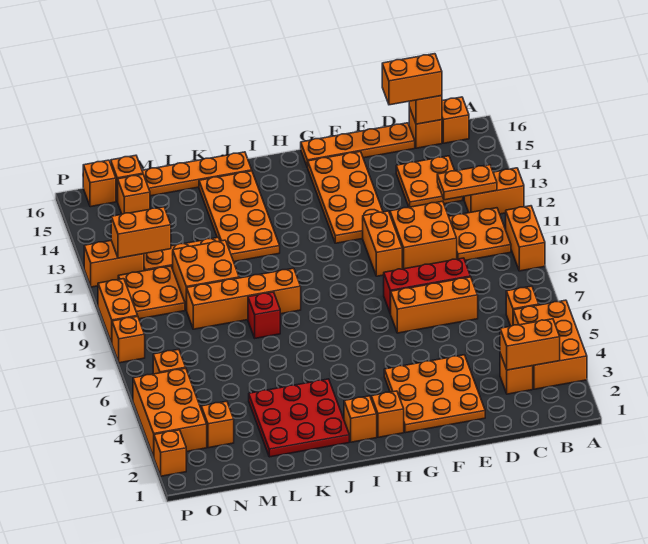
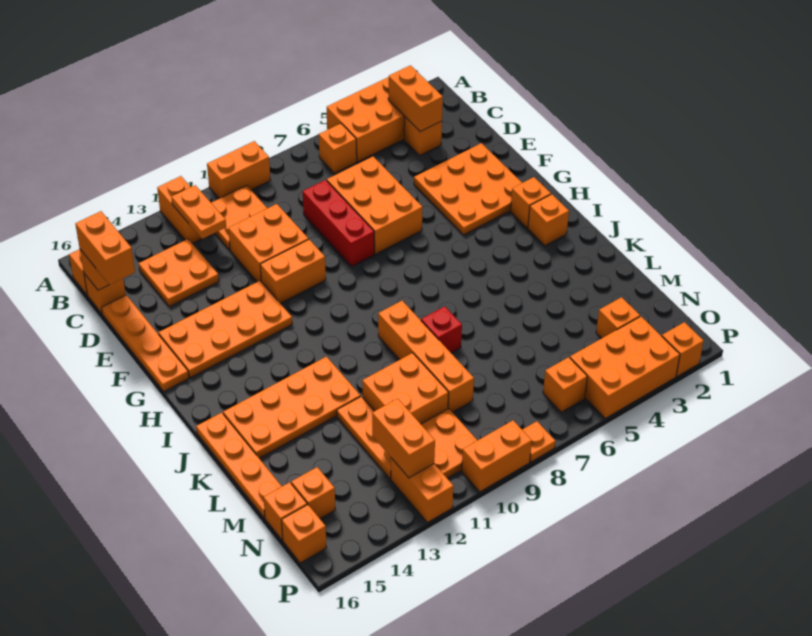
orange brick D7:F7 level 1 -> orange brick D6:F7 level 1
red plate J2:L4 level 1 -> none
orange brick P8 level 1 -> orange plate P8 level 1

